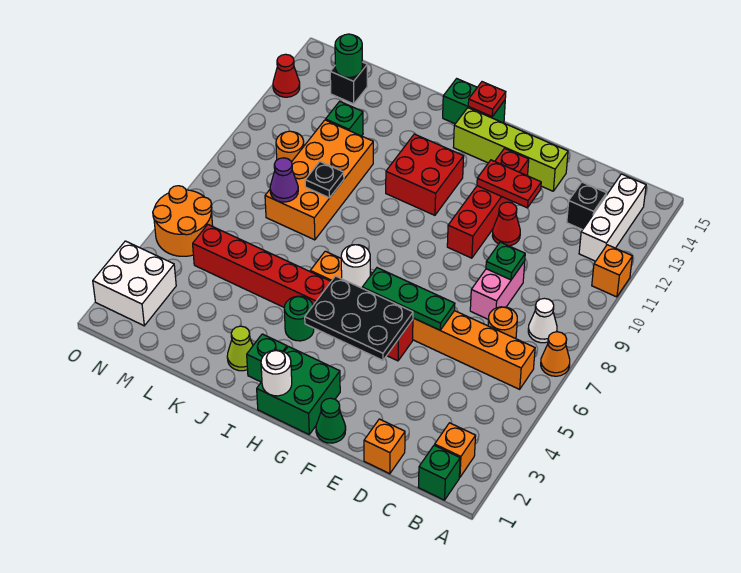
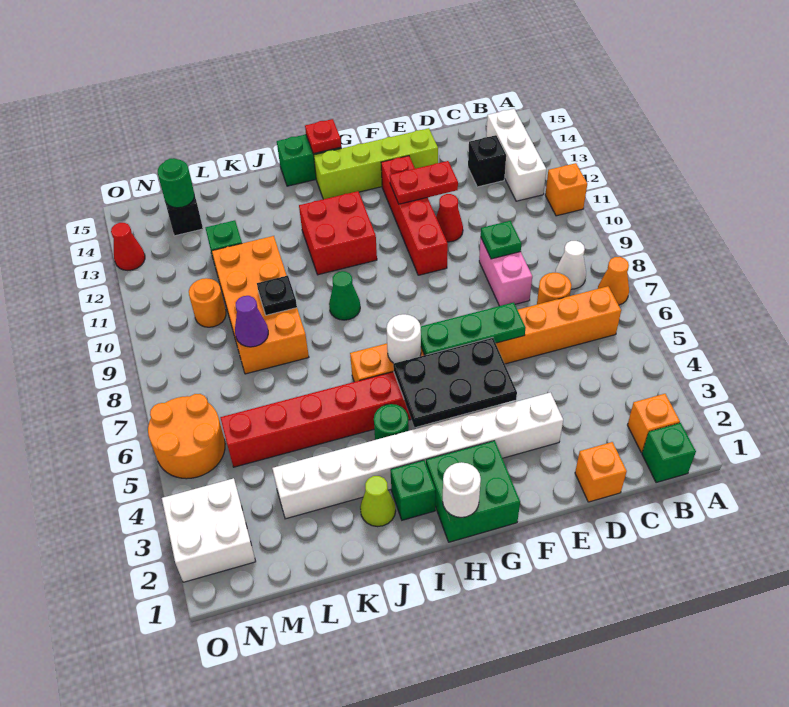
none -> white brick E3:L3 level 1
green cone F1 level 1 -> green cone I9 level 1

